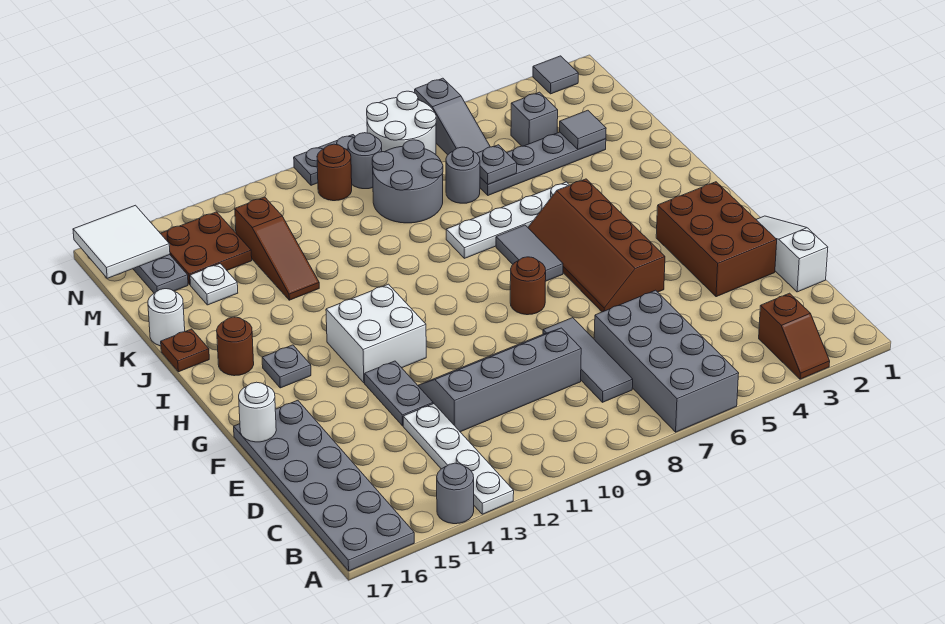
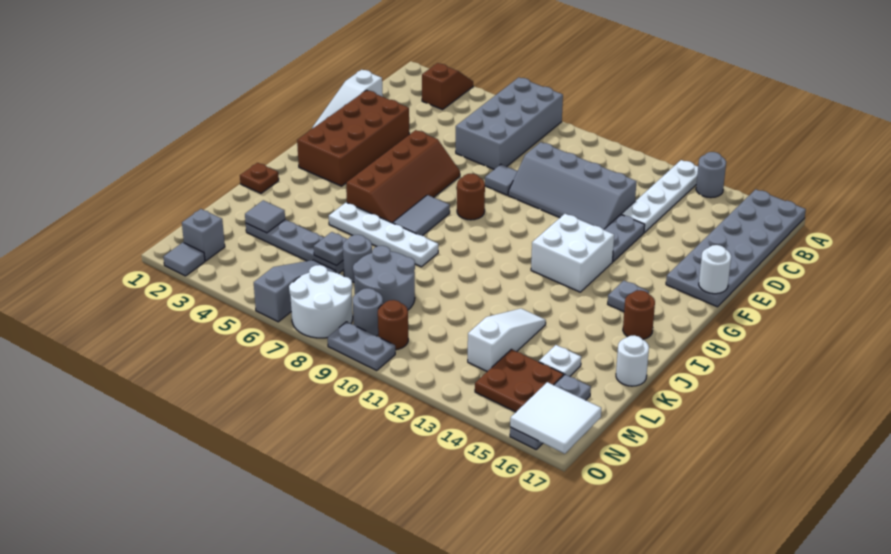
grey tile C8:E8 level 1 -> grey tile E8 level 1
brown brick E2:G3 level 1 -> brown brick E2:H3 level 1
brown plate J17 level 1 -> brown plate J1 level 1
brown slope K13:M13 level 1 top M -> white slope K13:M13 level 1 top M
grey brick M4 level 1 -> grey brick N2 level 1

